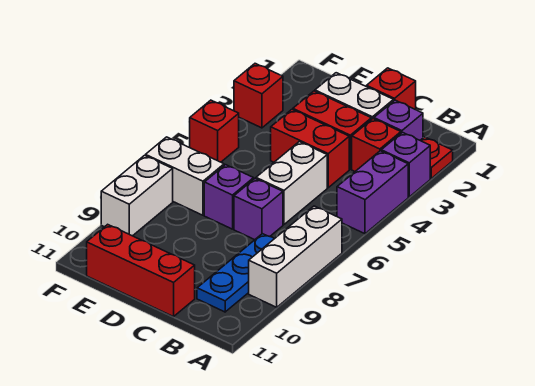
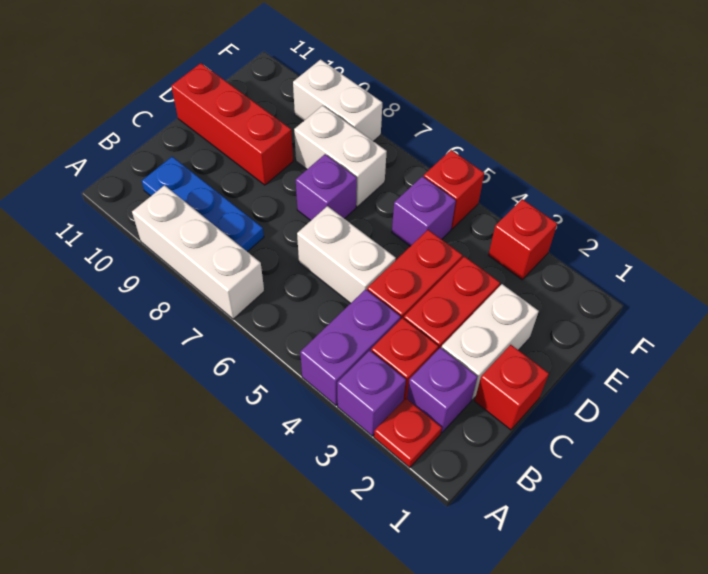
purple brick A4:A5 level 1 -> purple brick A4:B4 level 1
purple brick C7 level 1 -> purple brick E5 level 1
red brick C11:E11 level 1 -> red brick D9:D11 level 1
white brick E7:F7 level 1 -> white brick E7:E8 level 1

